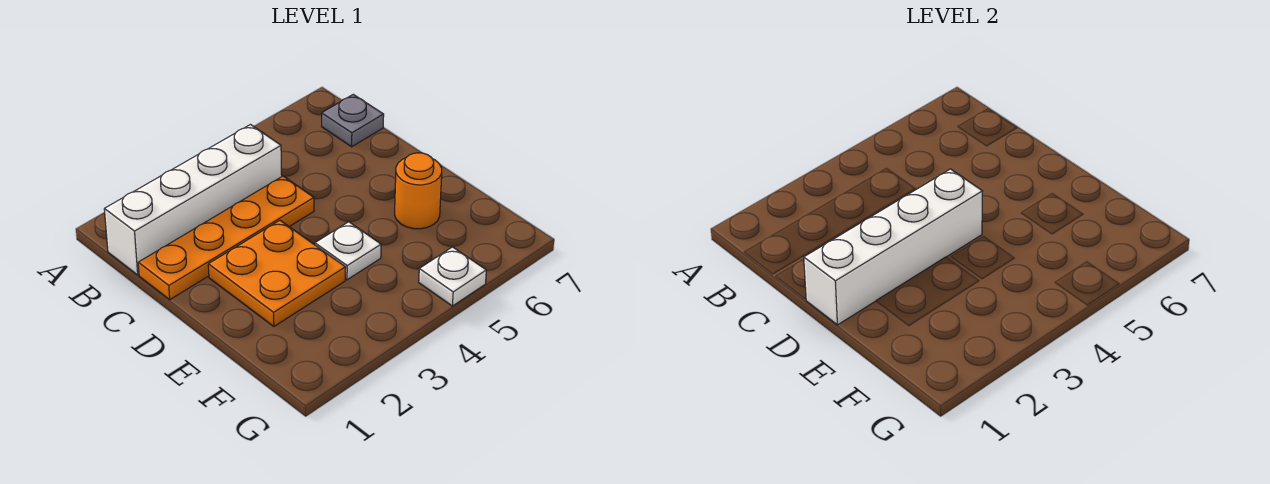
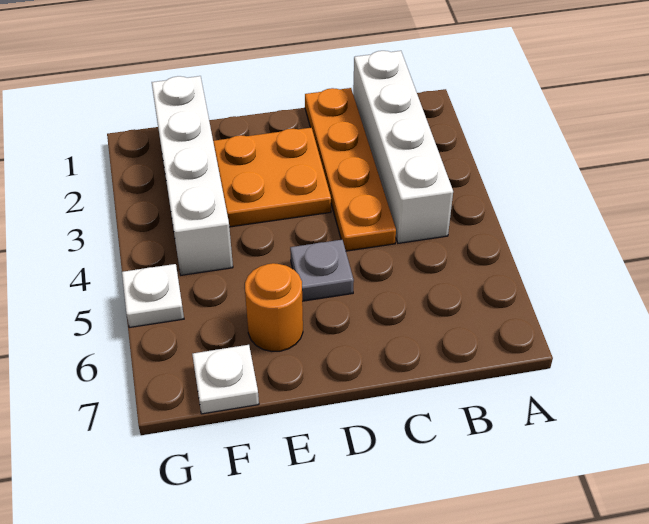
grey plate B7 level 1 -> grey plate D5 level 1
white brick D1:D4 level 2 -> white brick F1:F4 level 1
white plate E4 level 1 -> white plate F7 level 1

